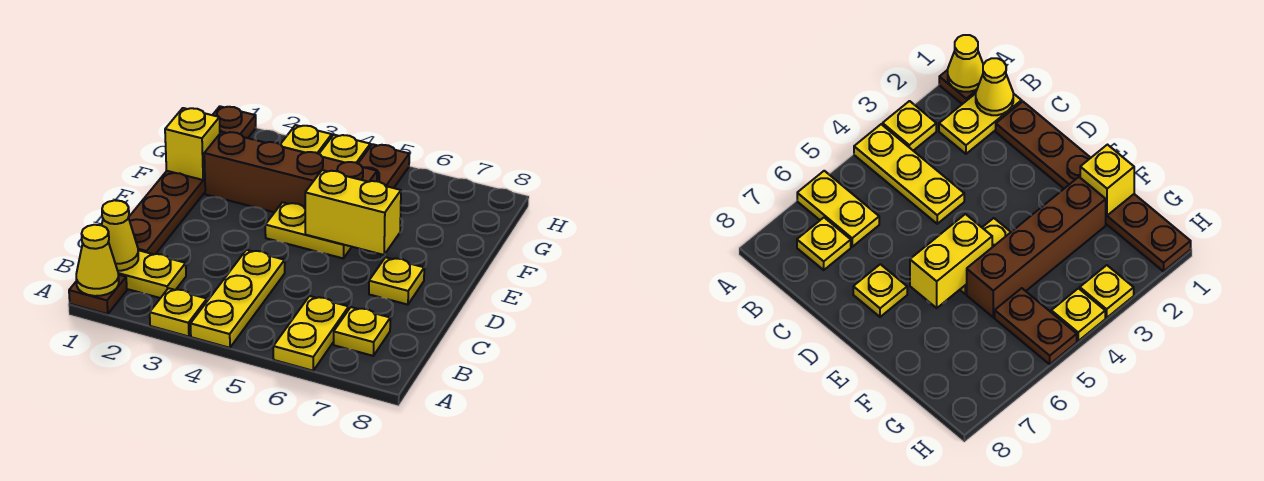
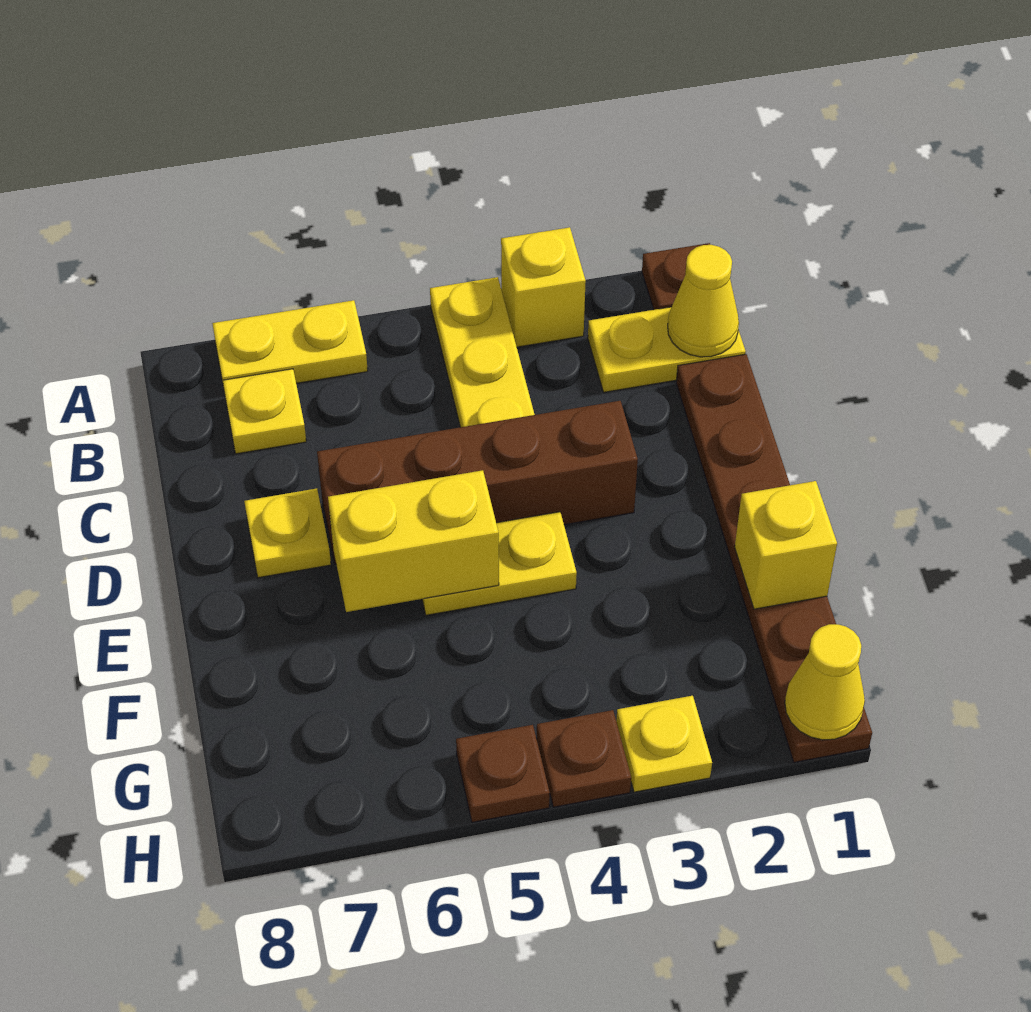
yellow cone A1 level 2 -> yellow cone H1 level 2
yellow plate A3 level 1 -> yellow brick A3 level 1
yellow plate A6:B6 level 1 -> yellow plate A6:A7 level 1
brown brick F2:F5 level 1 -> brown brick D3:D6 level 1
brown plate G5:H5 level 1 -> brown plate H5 level 1
yellow plate H4 level 1 -> brown plate H4 level 1

